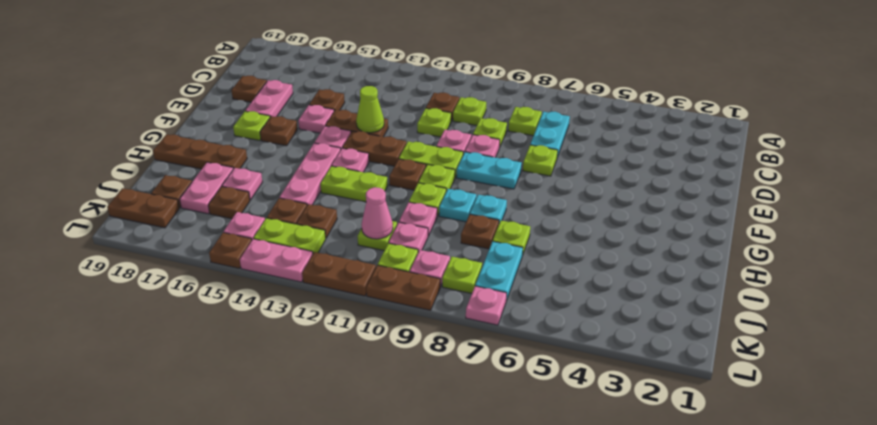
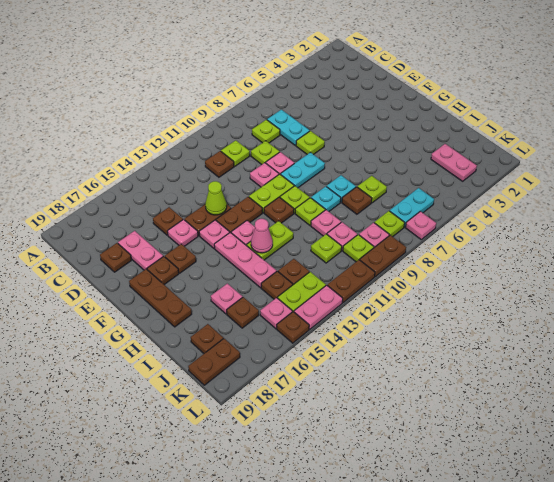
lime plate D11 level 1 -> none
lime plate F17 level 1 -> brown plate F17 level 1
brown plate H17:H19 level 1 -> brown plate F18:H18 level 1
pink plate I17:J17 level 1 -> pink plate J3:K3 level 1
cyan plate J7:K7 level 1 -> cyan plate K6:K7 level 1
pink cone J11 level 2 -> pink cone H13 level 2

